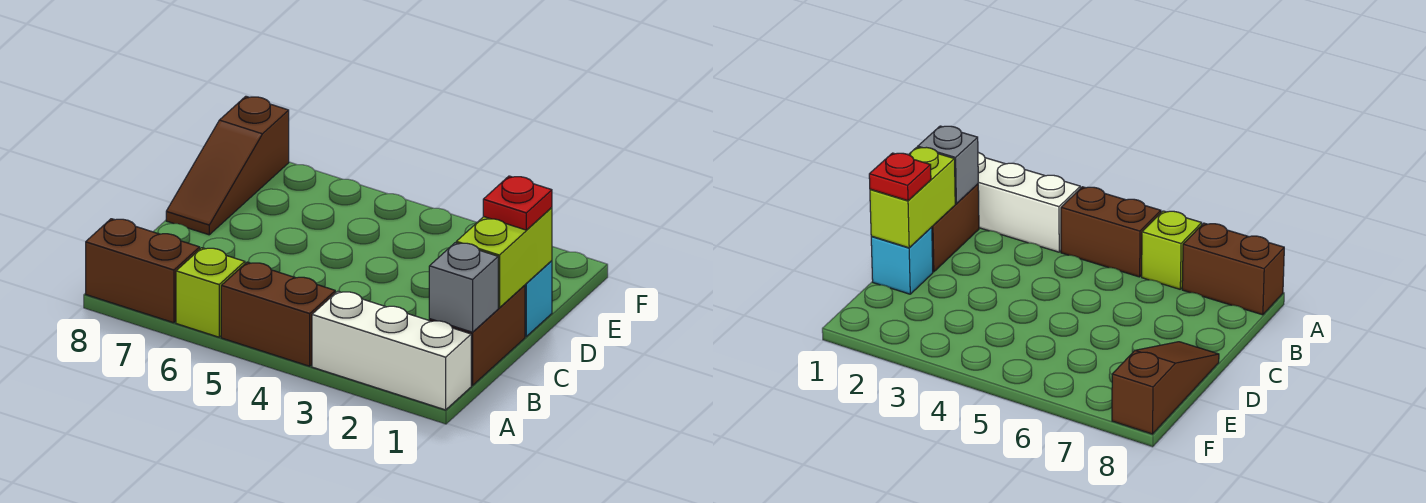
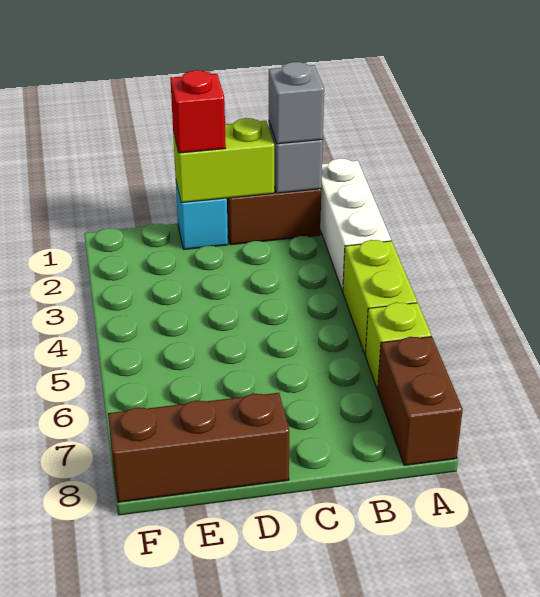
brown brick A4:A5 level 1 -> lime brick A4:A5 level 1
none -> grey brick B1 level 3
red plate D1 level 3 -> red brick D1 level 3
brown slope D8:F8 level 1 top F -> brown brick D8:F8 level 1

